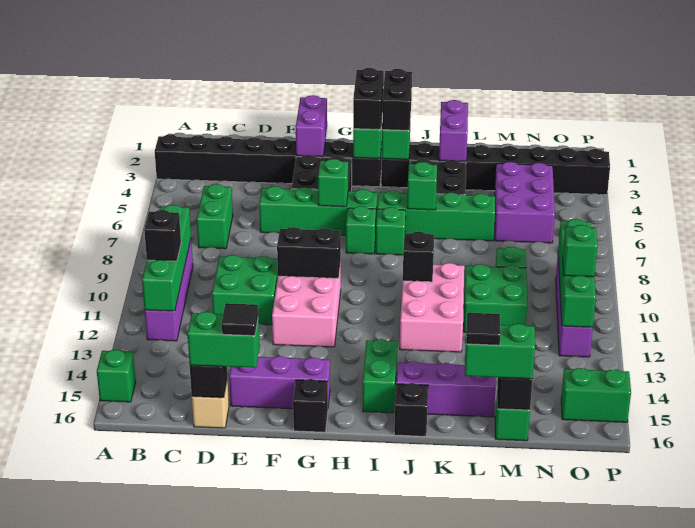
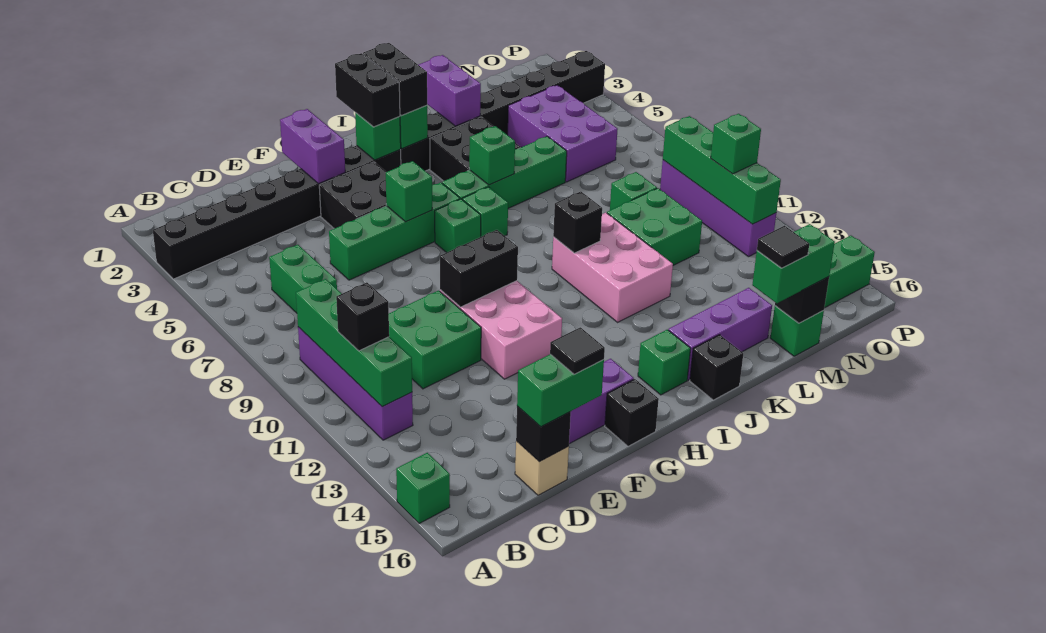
green brick I14:I15 level 1 -> green brick I15 level 1

